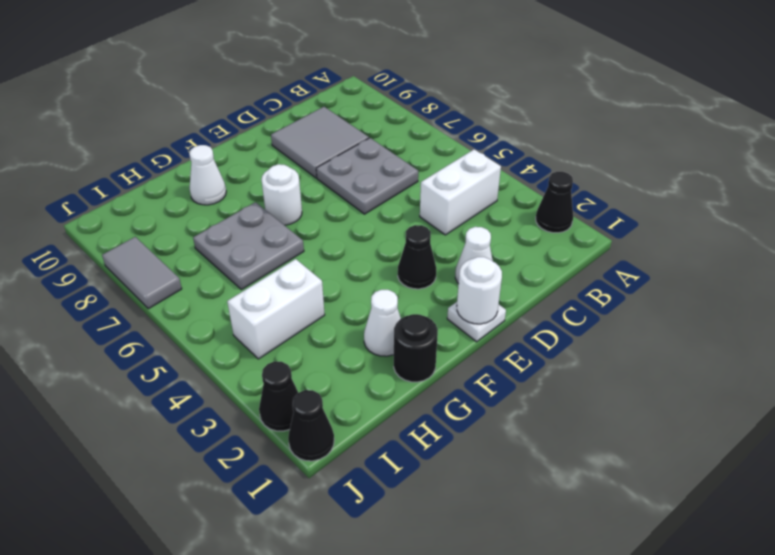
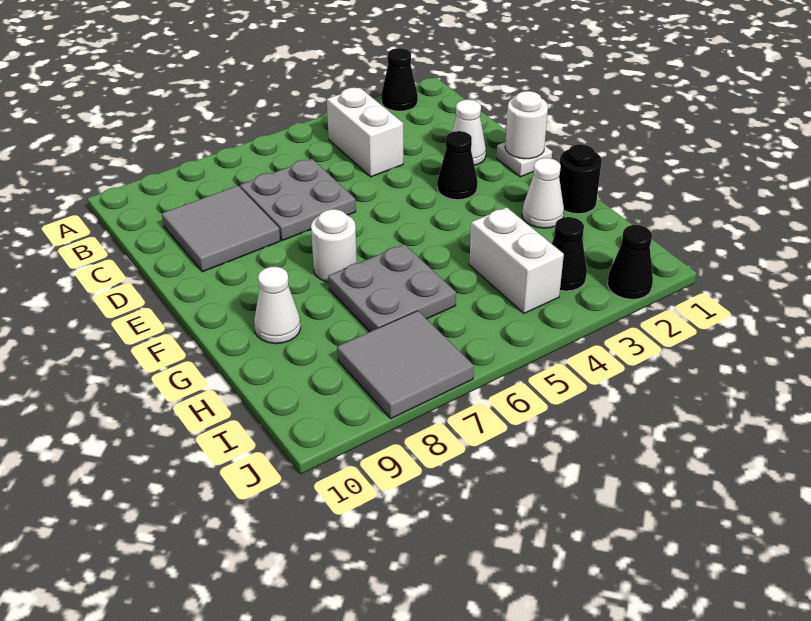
black cone J1 level 1 -> black cone I3 level 1
grey tile J7:J8 level 1 -> grey tile I7:J8 level 1

